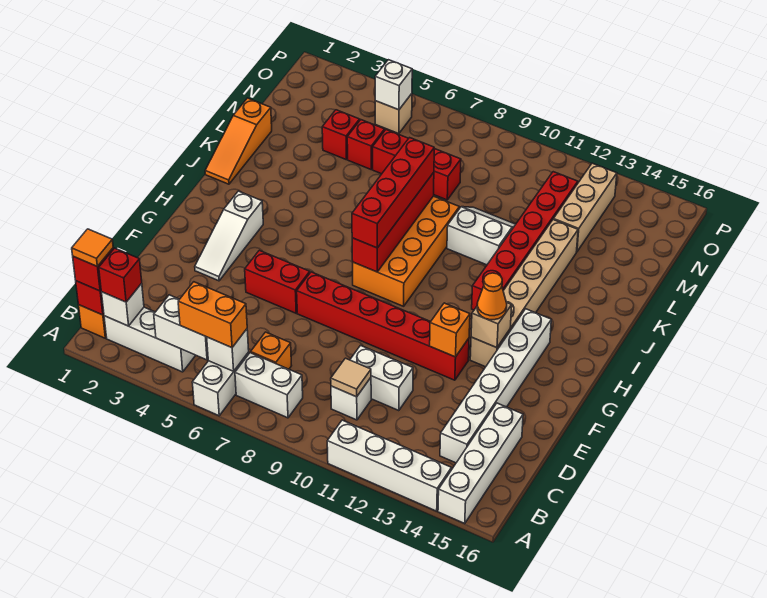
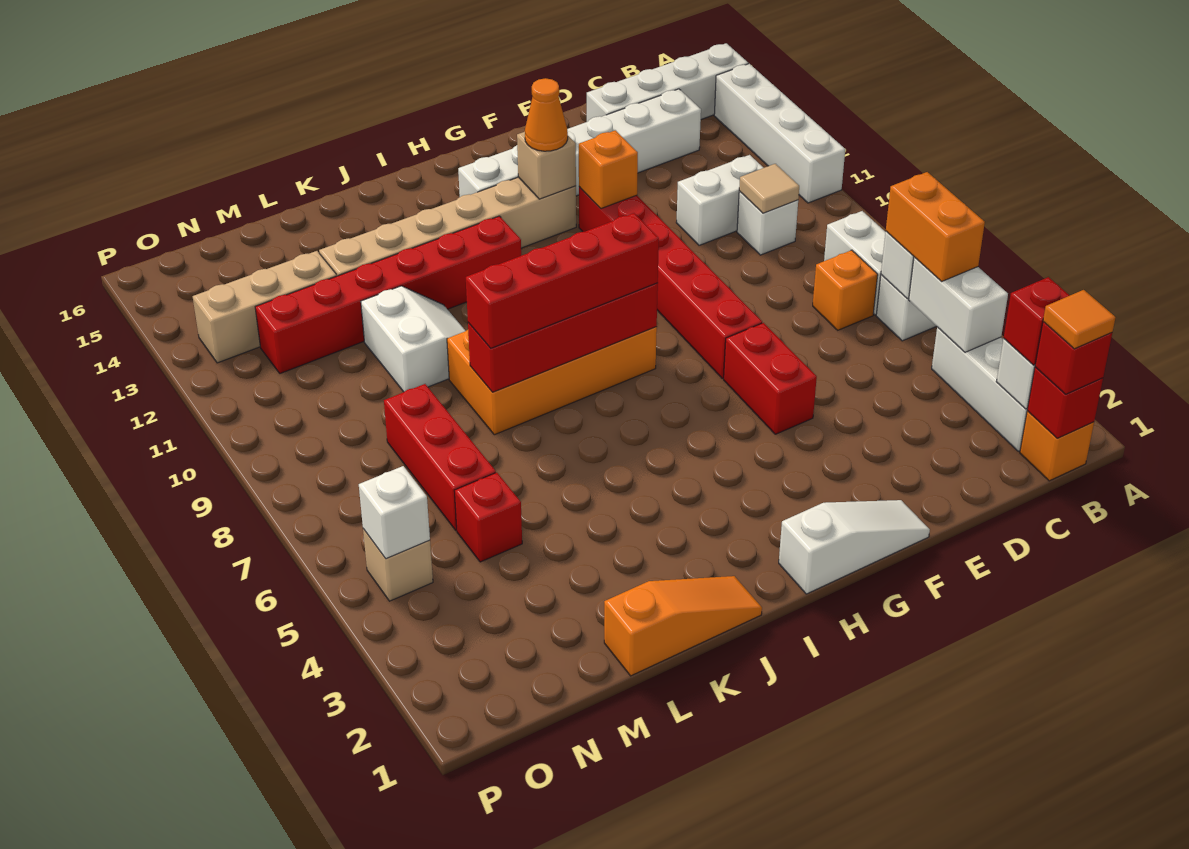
white brick D10:D11 level 1 -> white brick C11:D11 level 1
white slope F3:H3 level 1 top H -> white slope F1:H1 level 1 top H
white slope K10:L11 level 1 top K -> white slope K10:L11 level 1 top L
red brick M4 level 1 -> none

